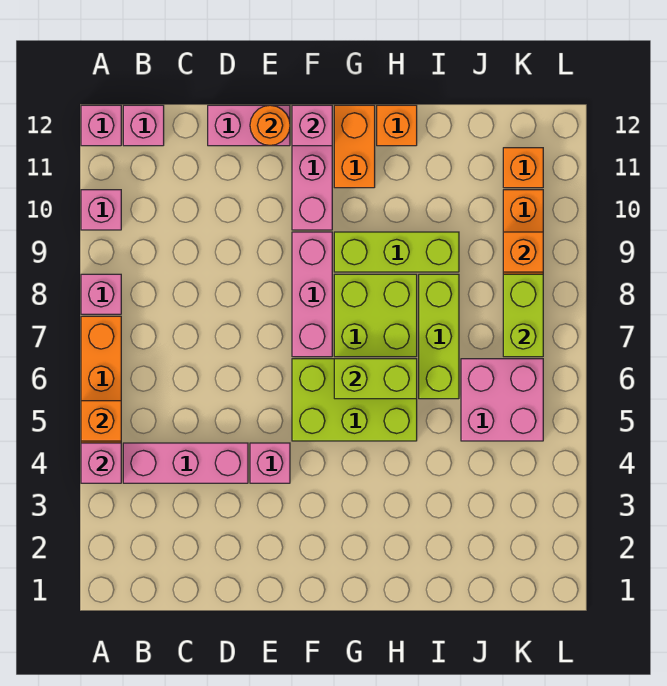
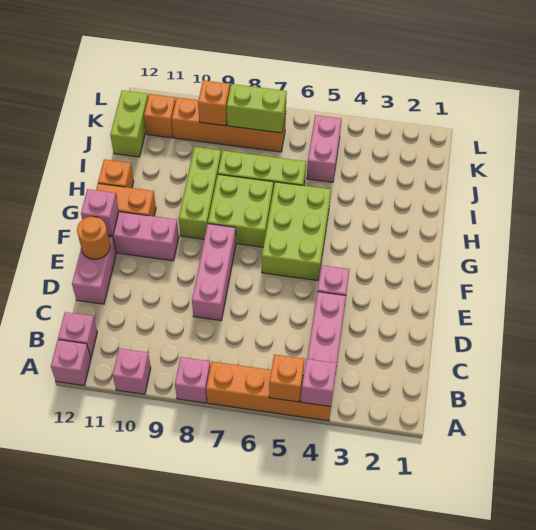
pink brick F7:F9 level 1 -> pink brick D8:F8 level 1
lime brick G6:H6 level 2 -> lime brick J12:K12 level 1
pink brick J5:K6 level 1 -> pink brick J5:K5 level 1

